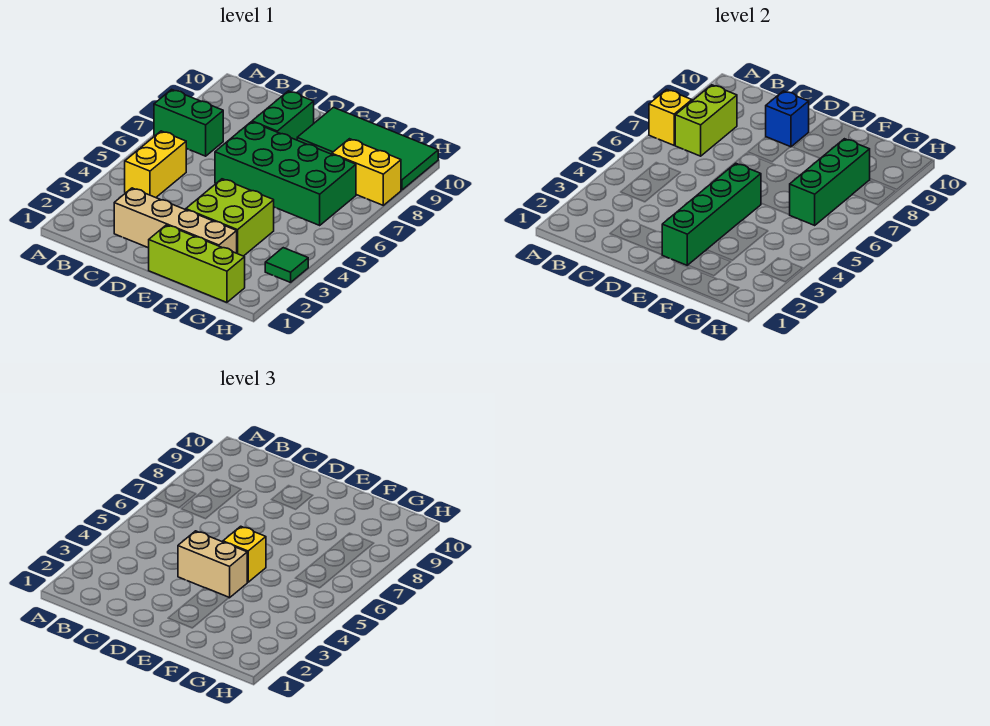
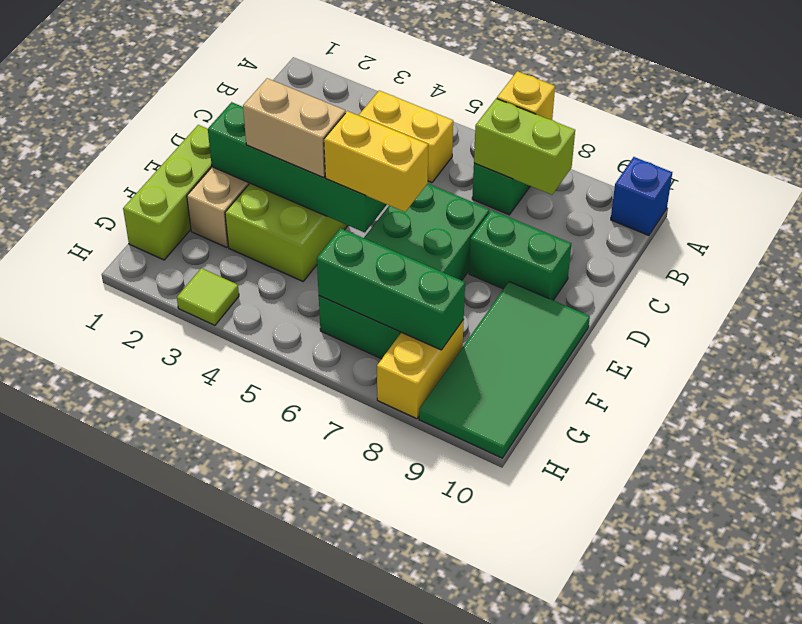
tan brick D4:E4 level 3 -> tan brick E3:E4 level 3
blue brick D9 level 2 -> blue brick A10 level 1
yellow brick E5 level 3 -> yellow brick E5:E6 level 3
green tile H3 level 1 -> lime tile H3 level 1

